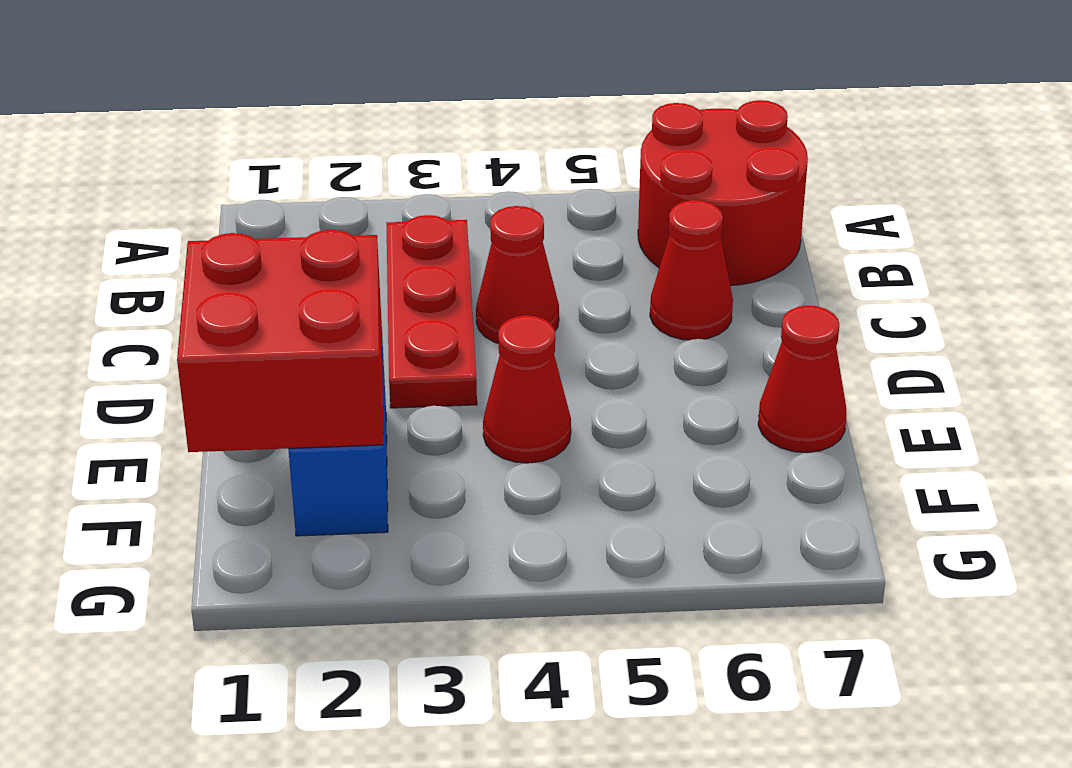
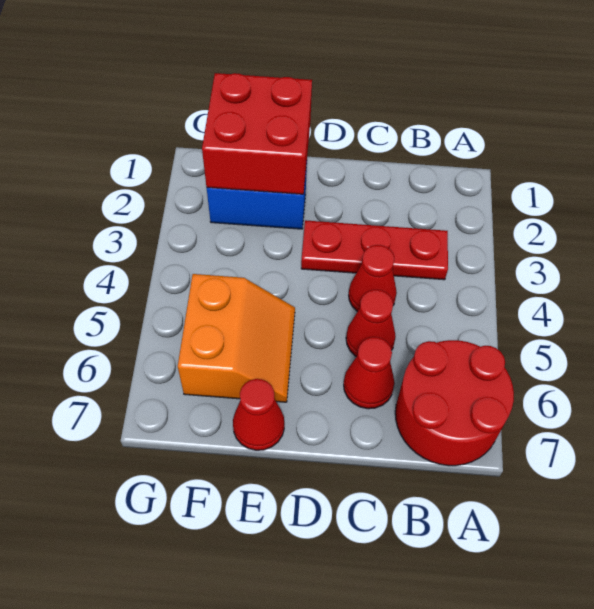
red cone E4 level 1 -> red cone C5 level 1
none -> orange slope E5:F6 level 1 top F

